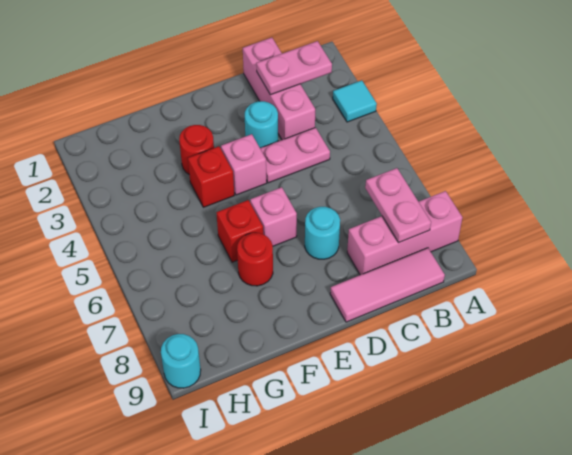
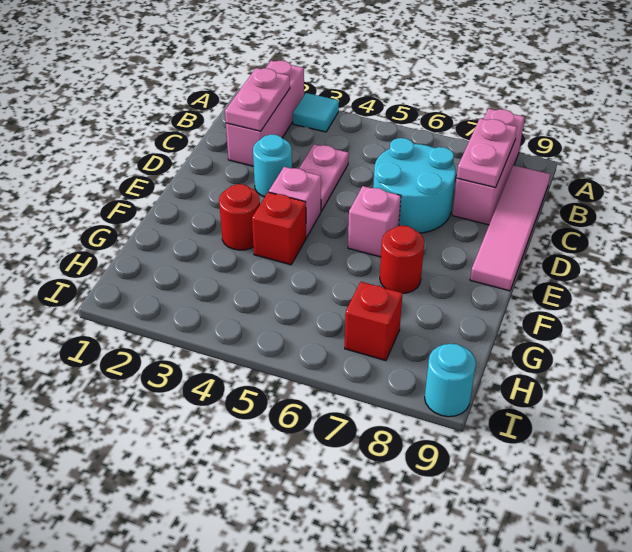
pink plate B7:B8 level 2 -> pink plate B8:C8 level 2
pink tile B9:D9 level 1 -> pink tile B9:E9 level 1
pink brick C1:C3 level 1 -> pink brick A2:C2 level 1
cyan round brick D7 level 1 -> cyan round brick C6:D7 level 1
red brick F6 level 1 -> red brick H7 level 1

